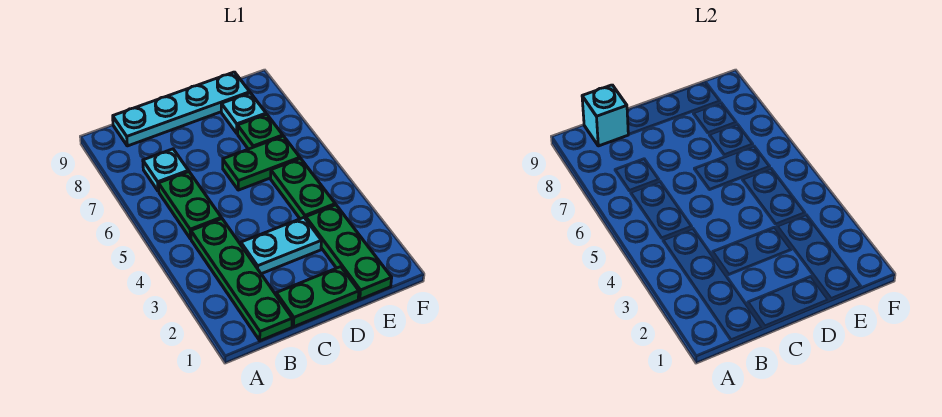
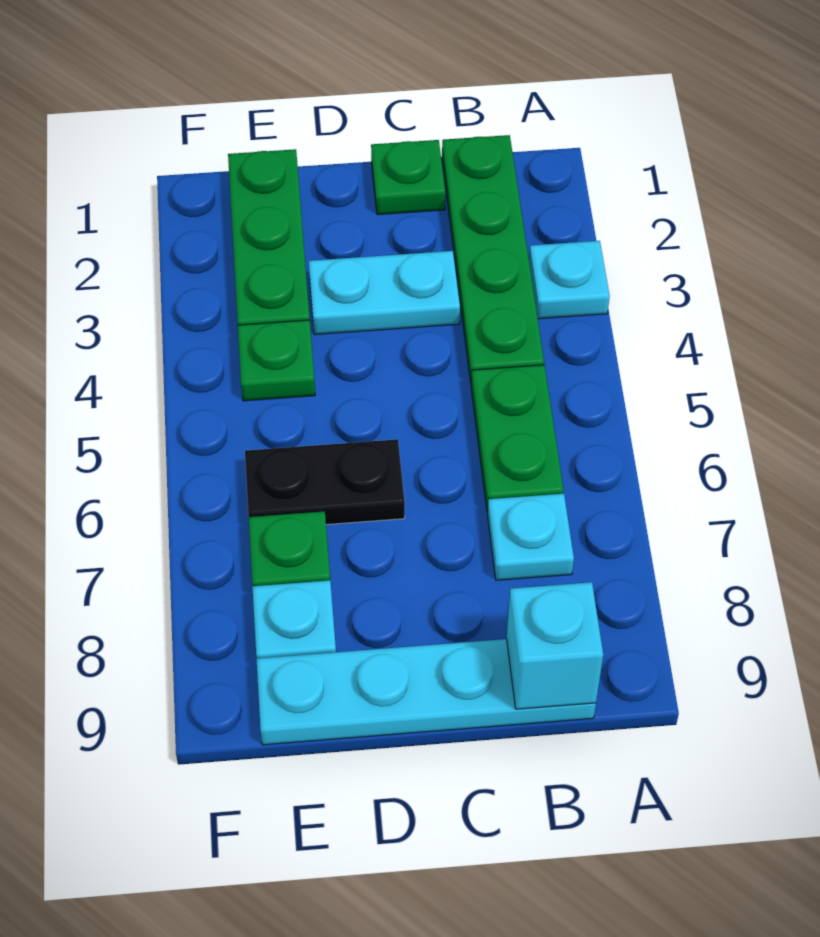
none -> cyan plate A3 level 1
green plate C1:D1 level 1 -> green plate C1 level 1
green plate D6:E6 level 1 -> black plate D6:E6 level 1
green plate E4:E5 level 1 -> green plate E4 level 1

